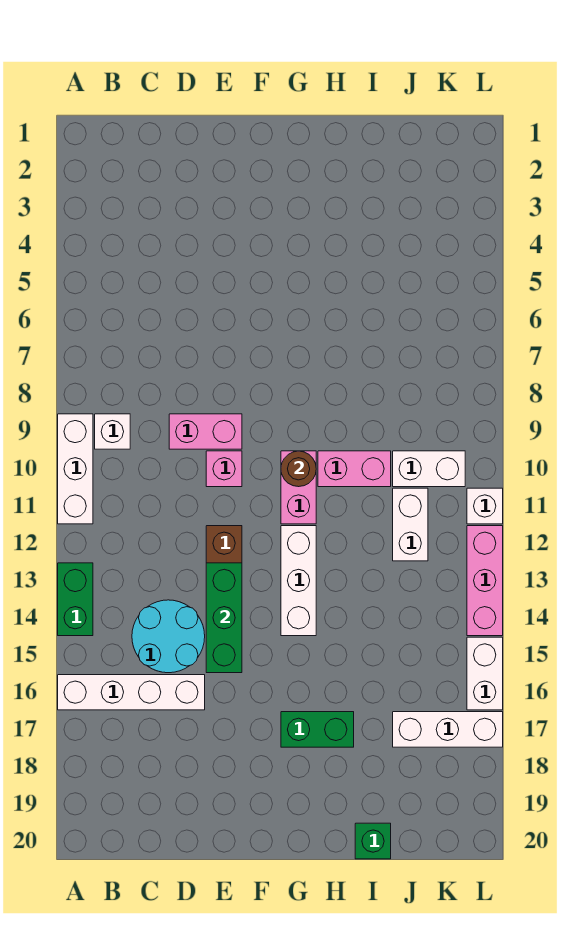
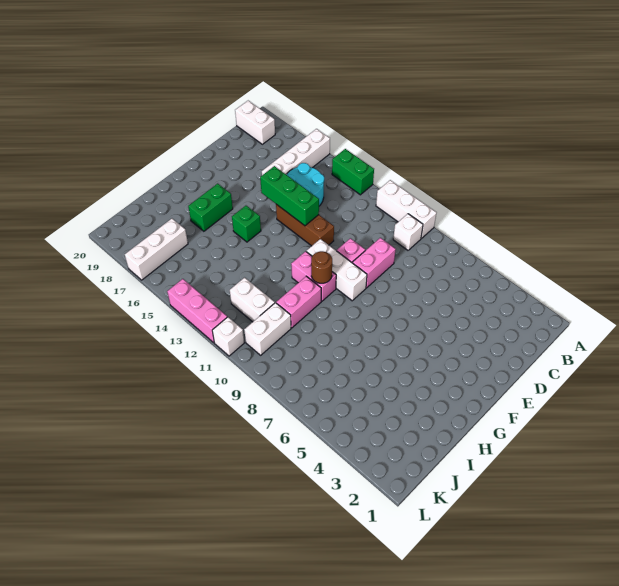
white brick G12:G14 level 1 -> white brick F9:F11 level 1
green brick I20 level 1 -> green brick G15 level 1
white brick L15:L16 level 1 -> white brick B19:B20 level 1

